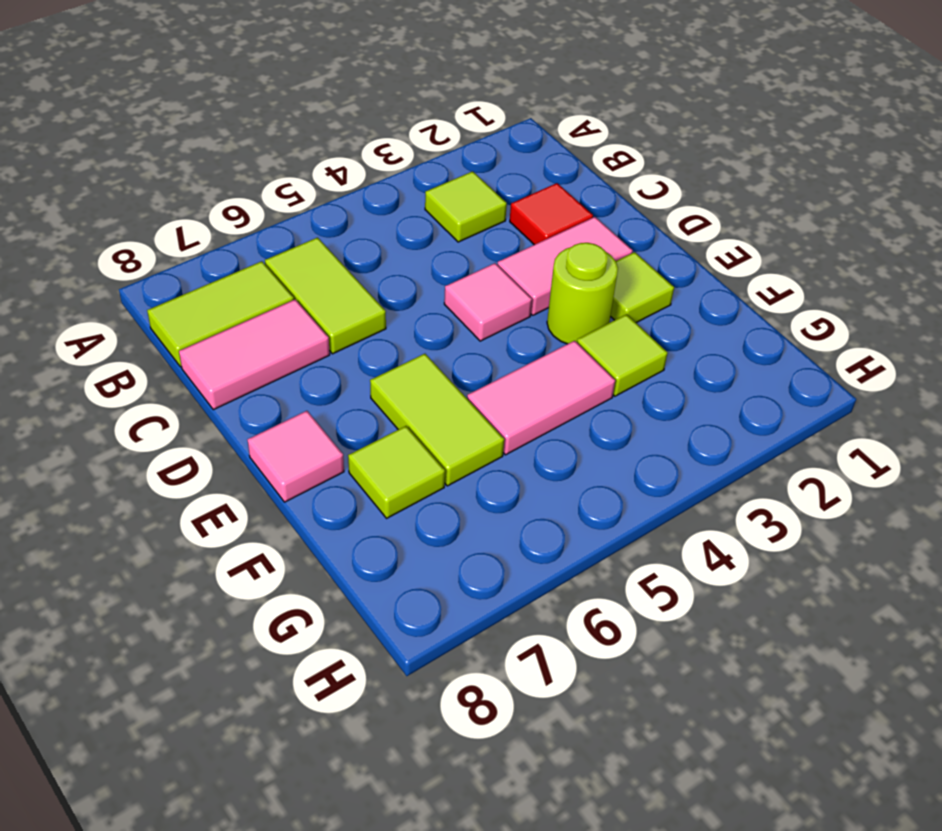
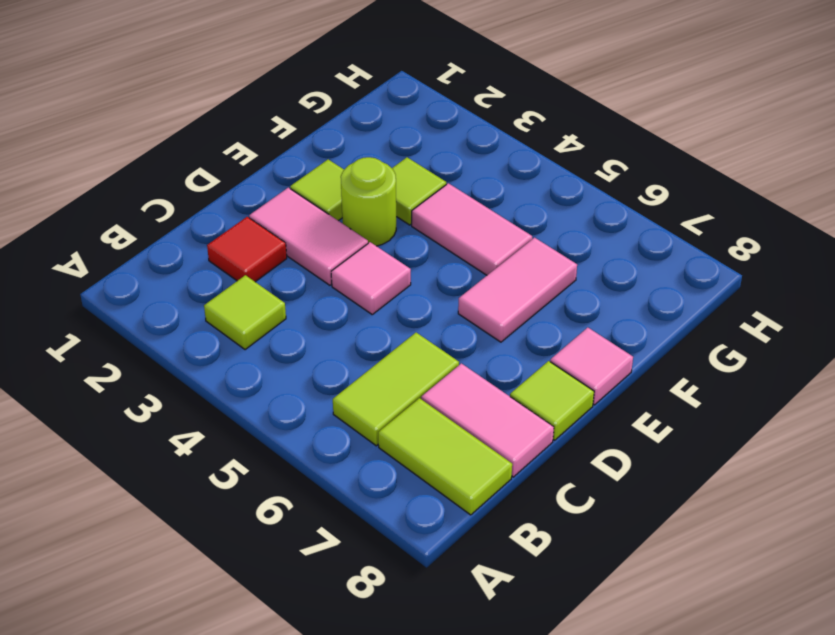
lime tile E6:F6 level 1 -> pink tile E6:F6 level 1
lime tile F7 level 1 -> lime tile D8 level 1

